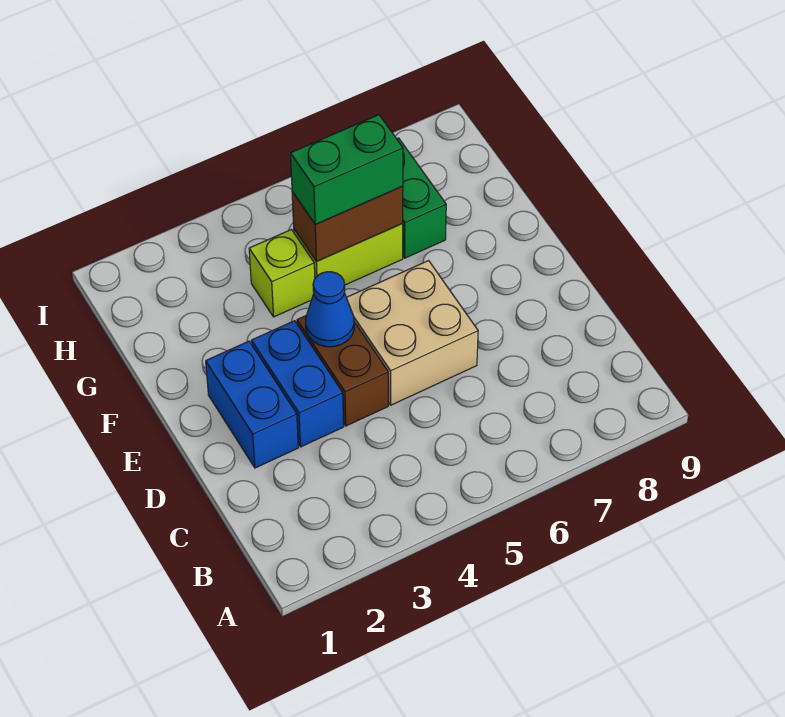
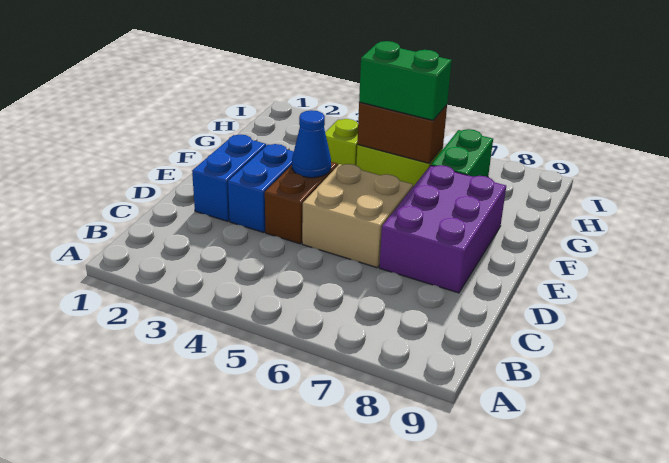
none -> purple brick D7:F8 level 1

